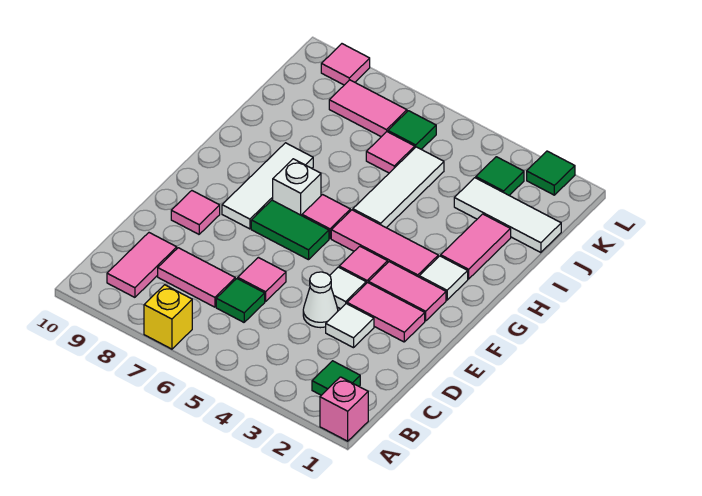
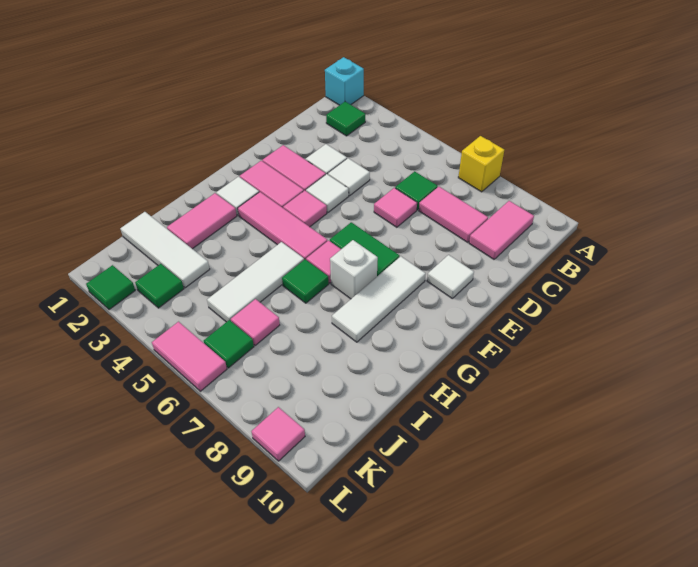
pink brick A1 level 1 -> cyan brick A1 level 1
white cone D4 level 1 -> white tile D4 level 1
pink tile E9 level 1 -> white tile E9 level 1
none -> green tile H6 level 1
pink tile K7:K8 level 1 -> pink tile L5:L6 level 1

